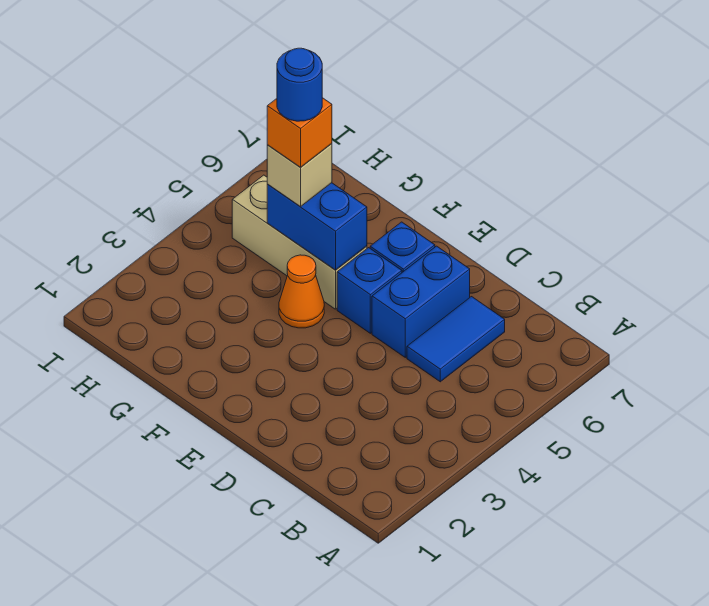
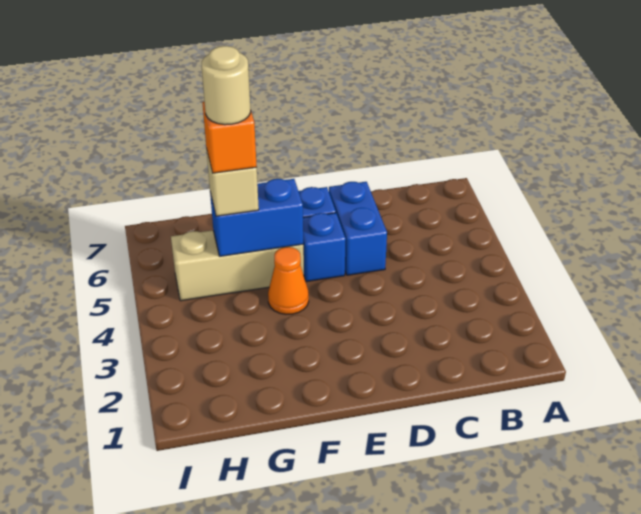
blue tile C5:C6 level 1 -> none
blue round brick G5 level 5 -> tan round brick G5 level 5

